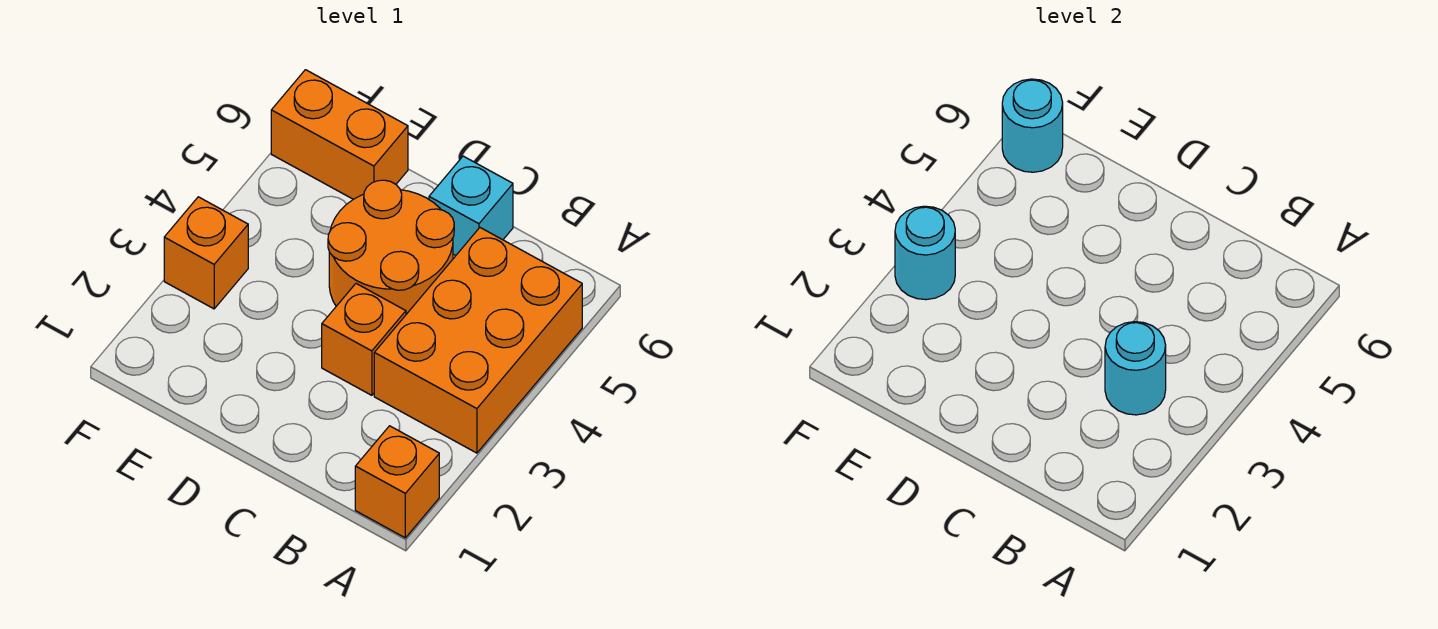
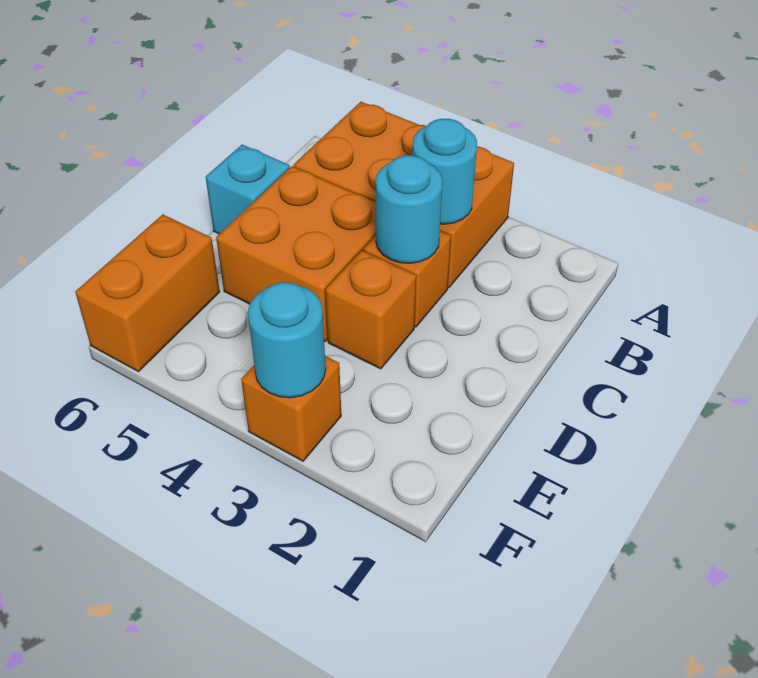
orange brick A1 level 1 -> orange brick D3 level 1
orange round brick C4:D5 level 1 -> orange brick C4:D5 level 1
cyan round brick F6 level 2 -> cyan round brick C3 level 2

